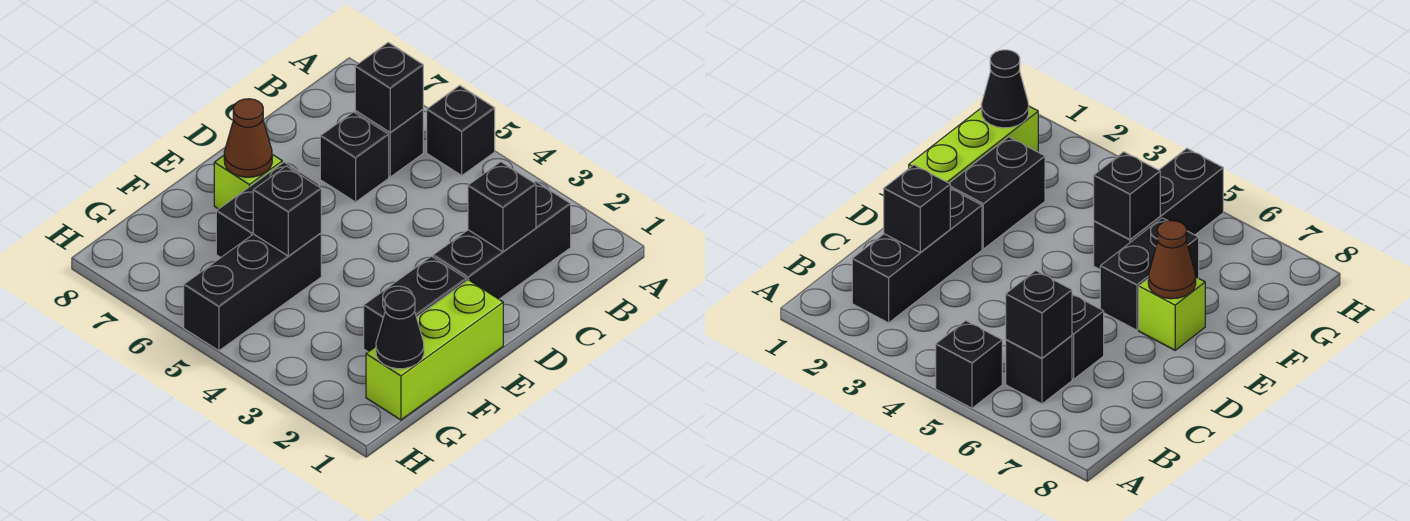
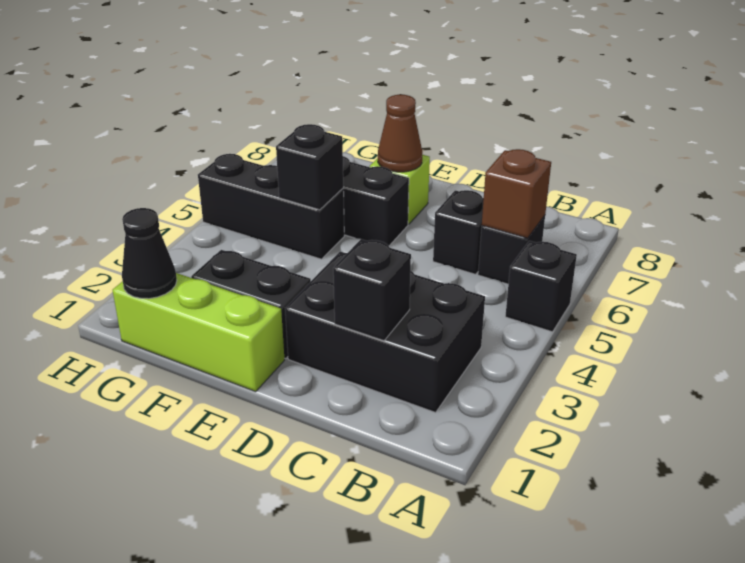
black brick B2:D2 level 1 -> black brick B2:D3 level 1
black brick B6 level 2 -> brown brick B6 level 2

